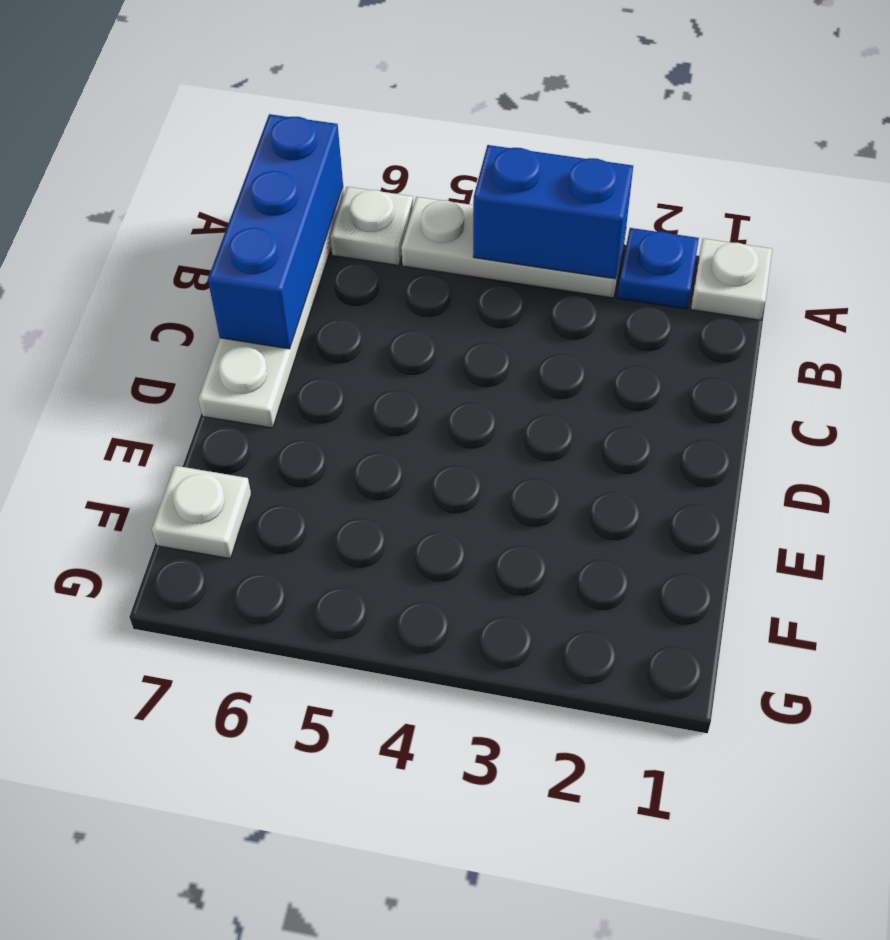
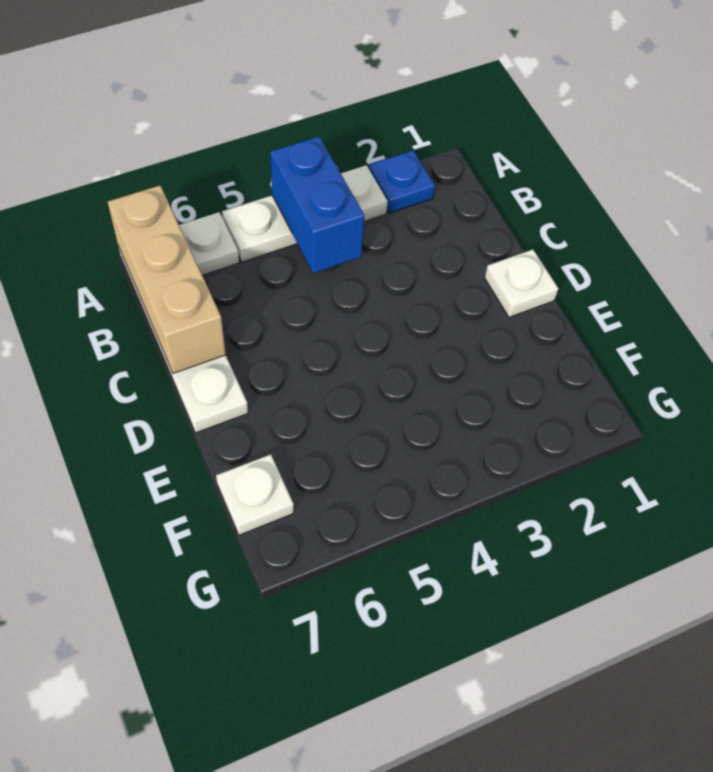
white plate A1 level 1 -> white plate D1 level 1
blue brick A3:A4 level 2 -> blue brick A4:B4 level 2
blue brick A7:C7 level 2 -> tan brick A7:C7 level 2

